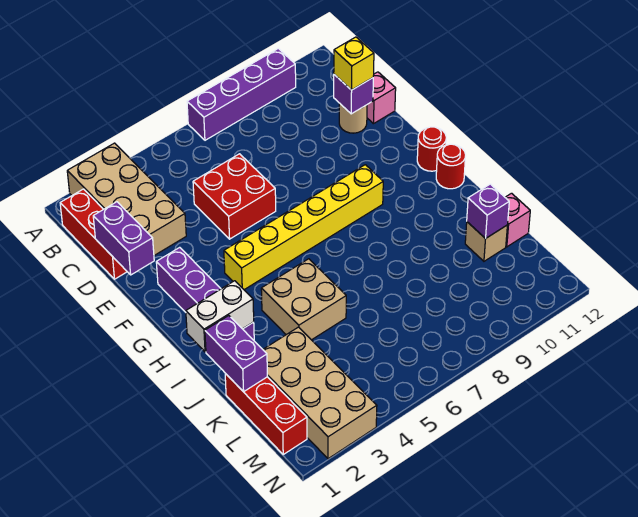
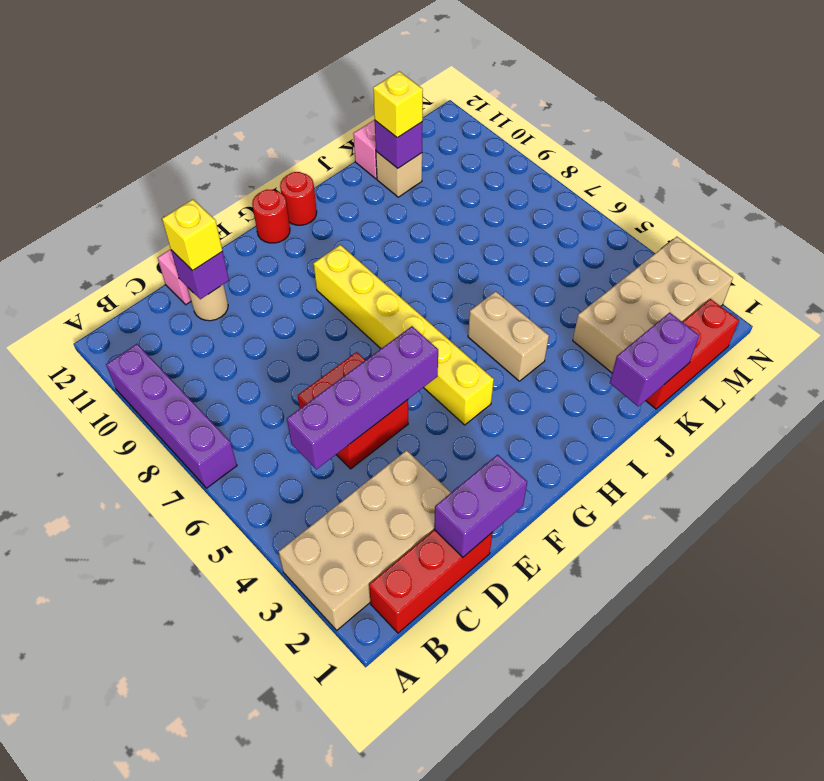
purple brick F2:I2 level 1 -> purple brick C5:F5 level 2
white brick I1:I2 level 2 -> none
tan brick I4:J5 level 1 -> tan brick I4:I5 level 1
none -> yellow brick K11 level 3

